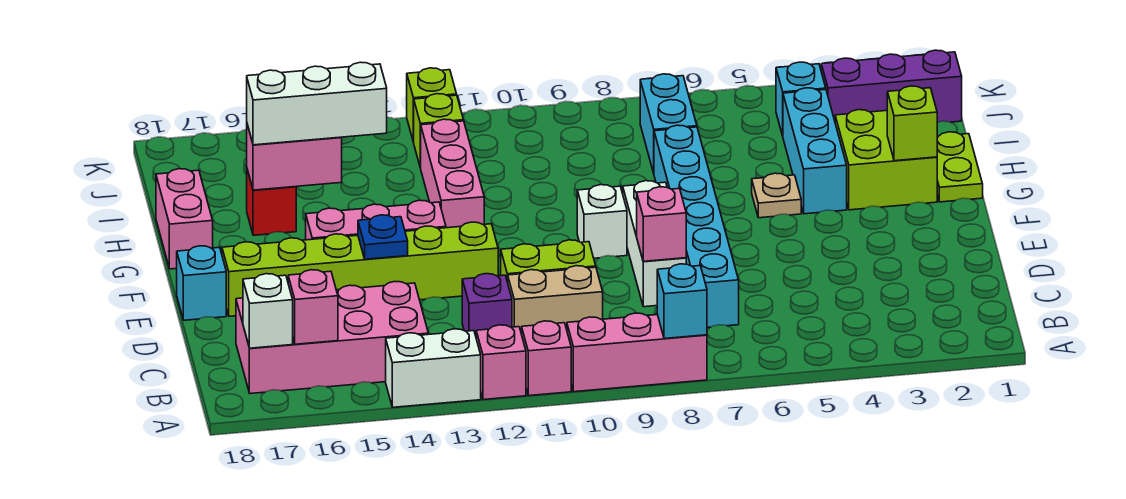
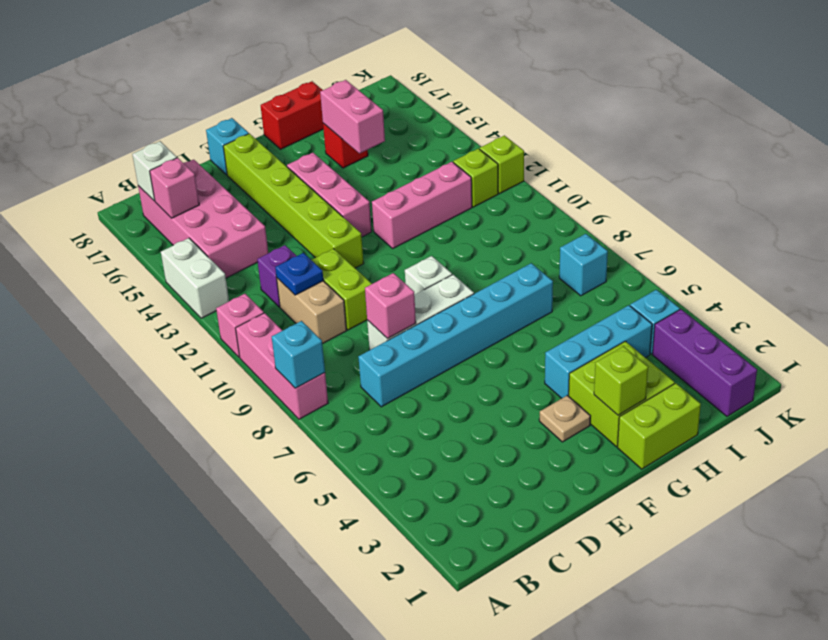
pink brick A12 level 1 -> none
blue plate E14 level 2 -> blue plate C11 level 2
lime plate G1:H1 level 1 -> lime brick G1:H1 level 1
tan plate G5 level 1 -> tan plate F3 level 1
pink brick G18:H18 level 1 -> red brick G18:H18 level 1
white brick H14:H16 level 3 -> none
cyan brick I7:J7 level 1 -> cyan brick J7 level 1

